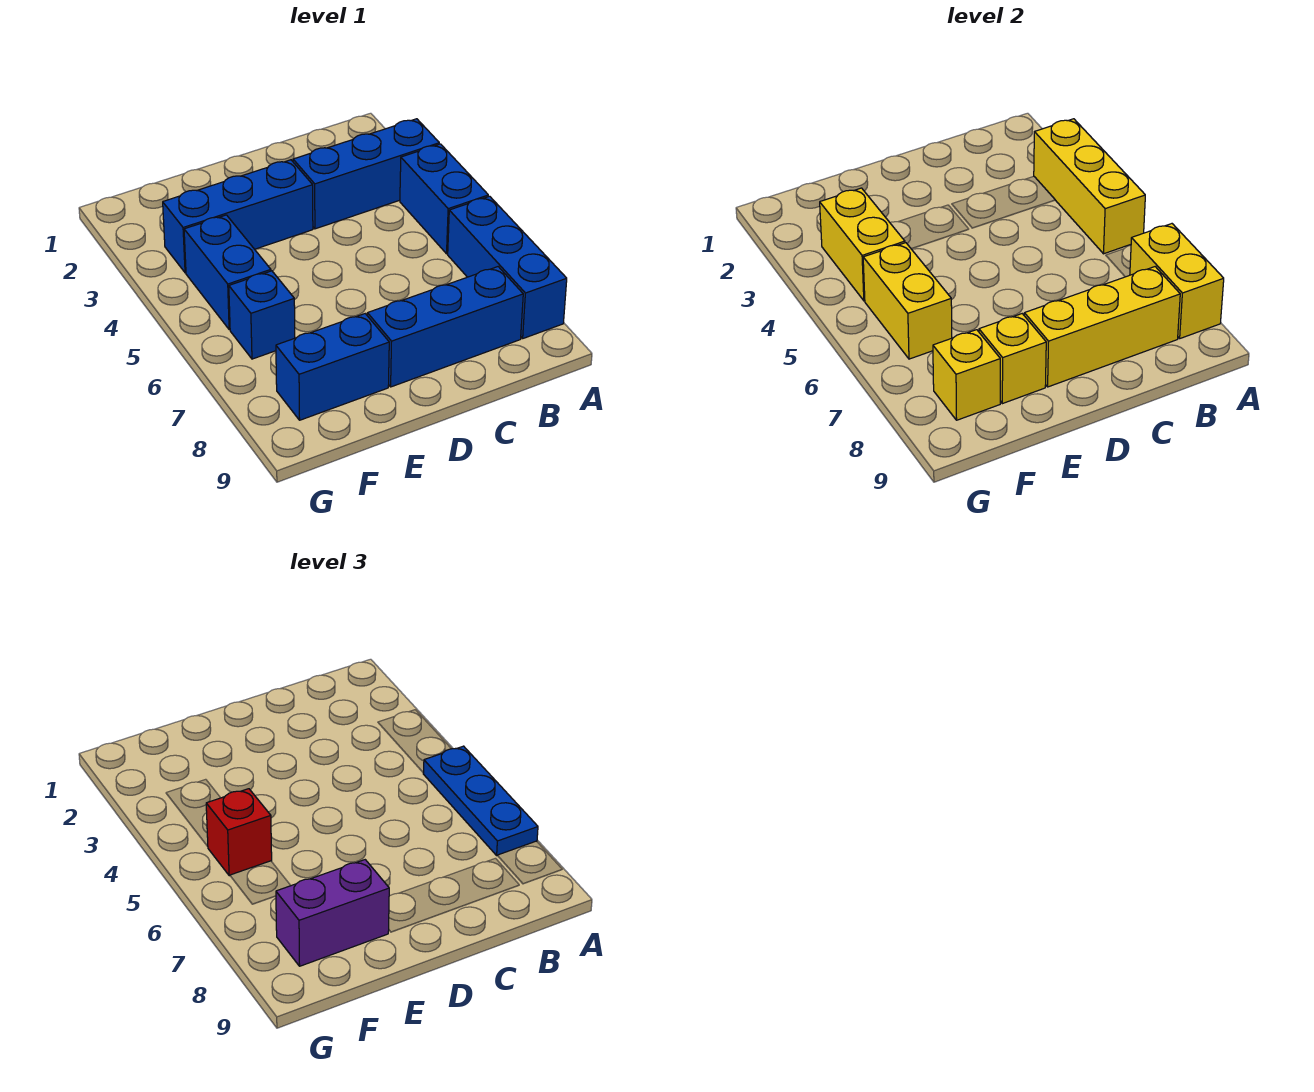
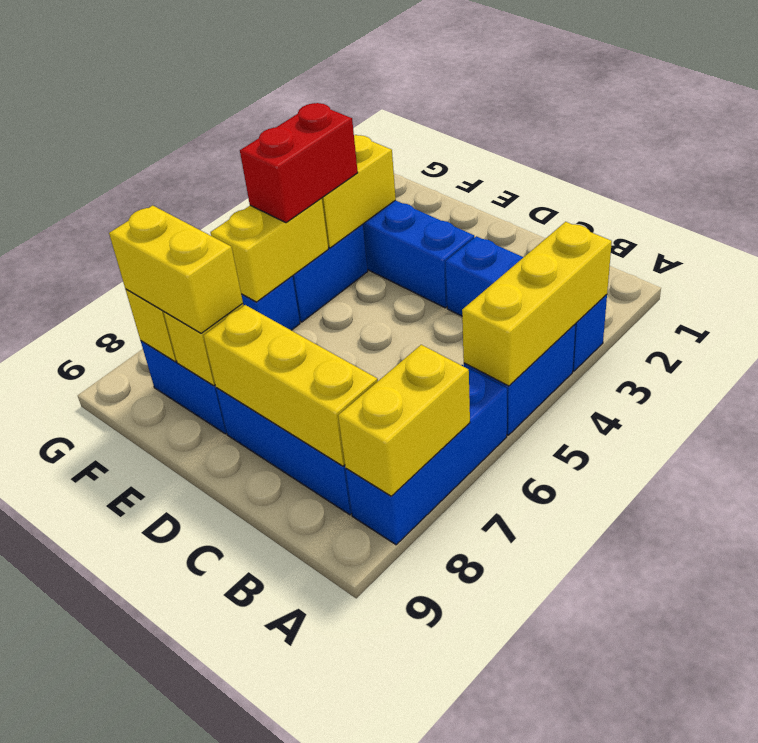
blue plate A5:A7 level 3 -> none
purple brick E8:F8 level 3 -> yellow brick E8:F8 level 3
red brick F5 level 3 -> red brick F4:F5 level 3

